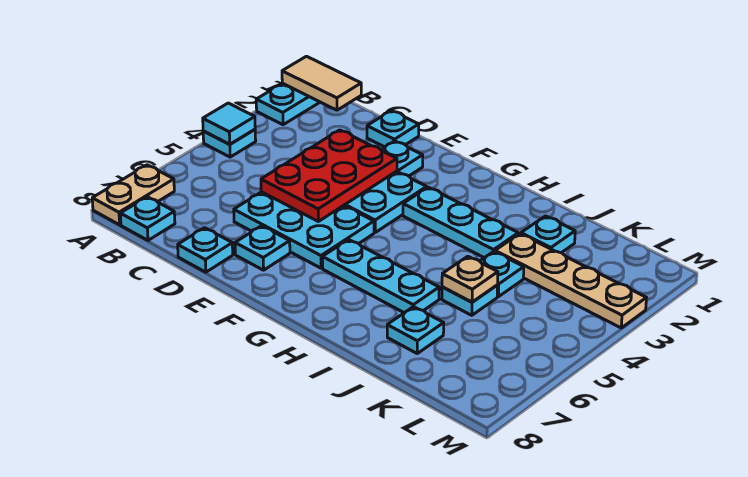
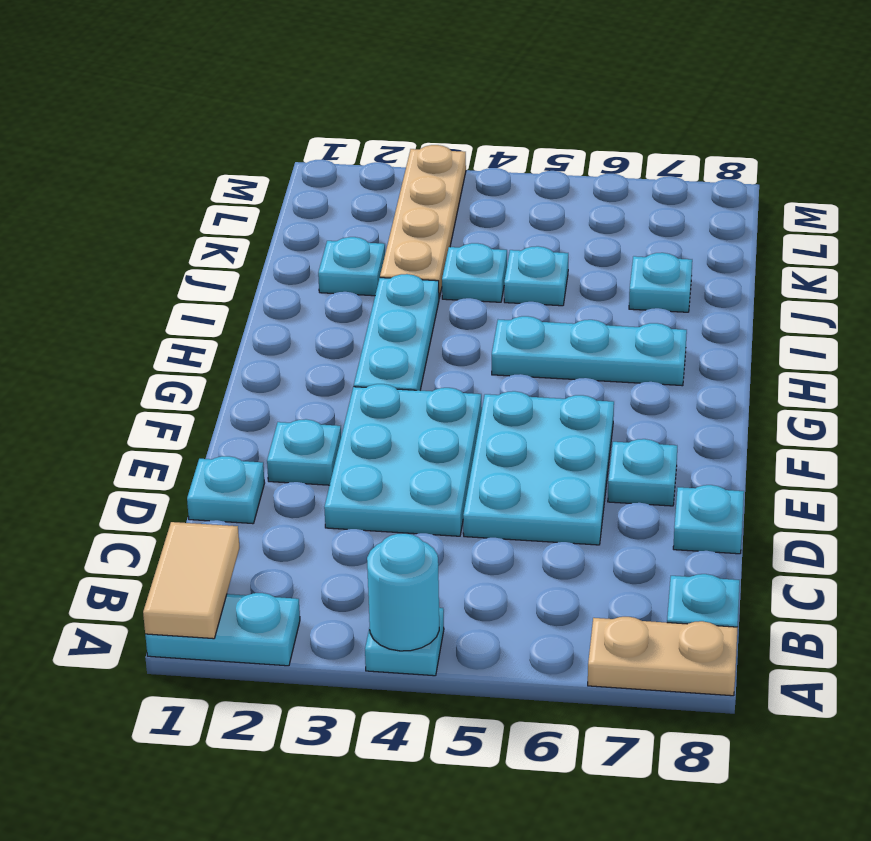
cyan tile A4 level 2 -> cyan round brick A4 level 2
red plate D3:E5 level 2 -> none
cyan plate G6:I6 level 1 -> cyan plate H5:H7 level 1
tan plate J5 level 2 -> none

